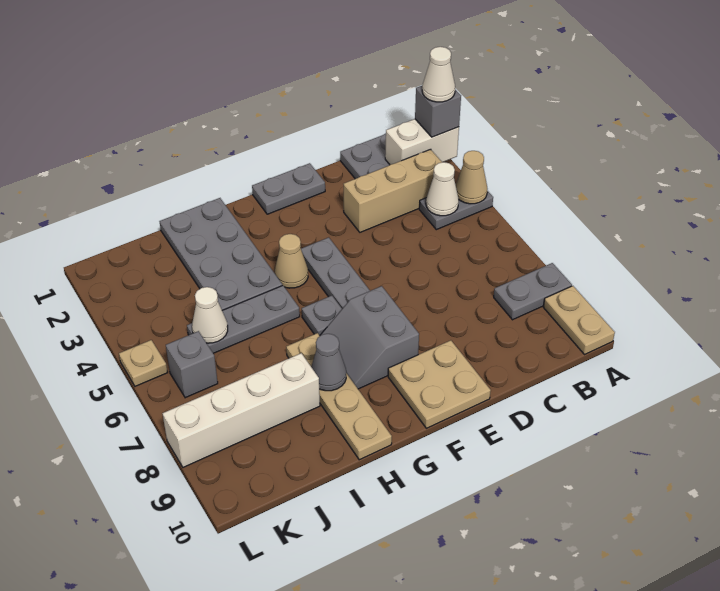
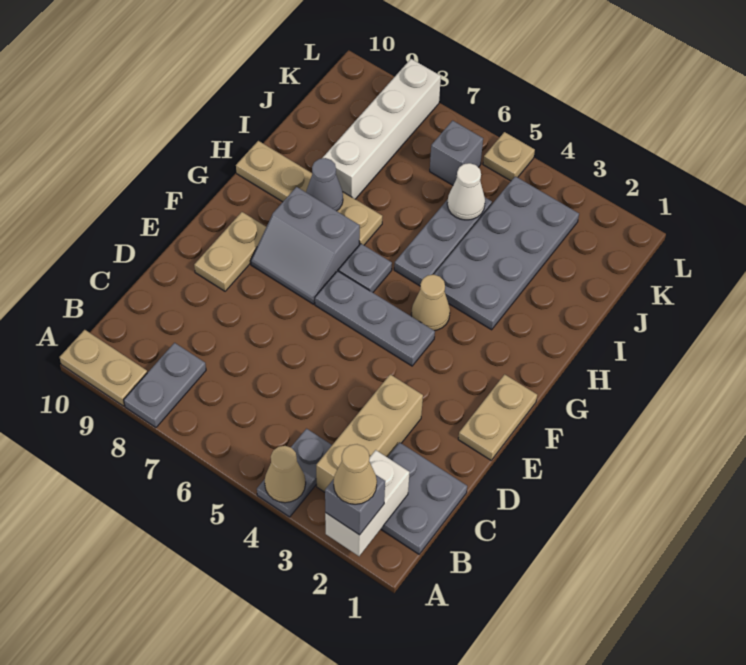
white cone A2 level 4 -> tan cone A2 level 4
white cone B4 level 2 -> none
grey plate E1:F1 level 1 -> tan plate E1:F1 level 1
tan plate E9:F10 level 1 -> tan plate E9:F9 level 1
grey slope F7:G8 level 1 top F -> grey slope F7:G8 level 1 top G
grey plate H1:I4 level 1 -> grey plate H3:K4 level 1

